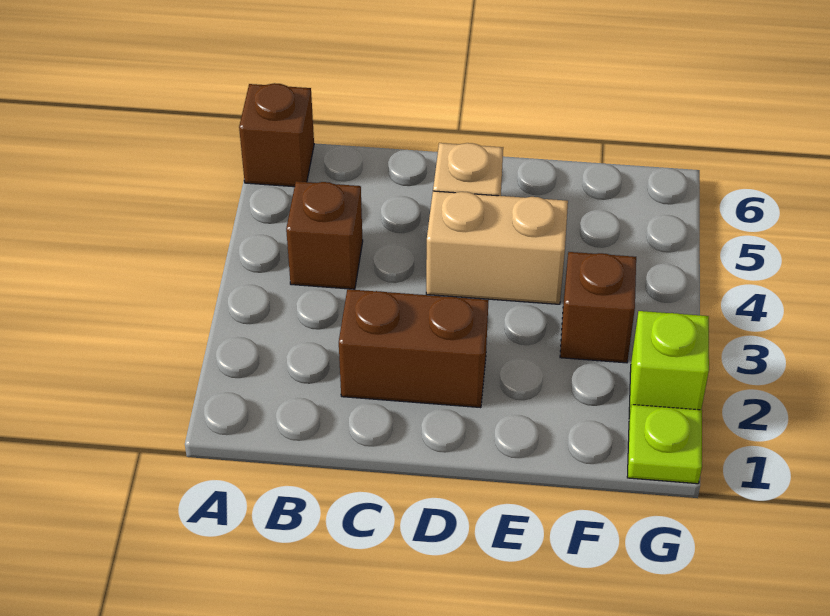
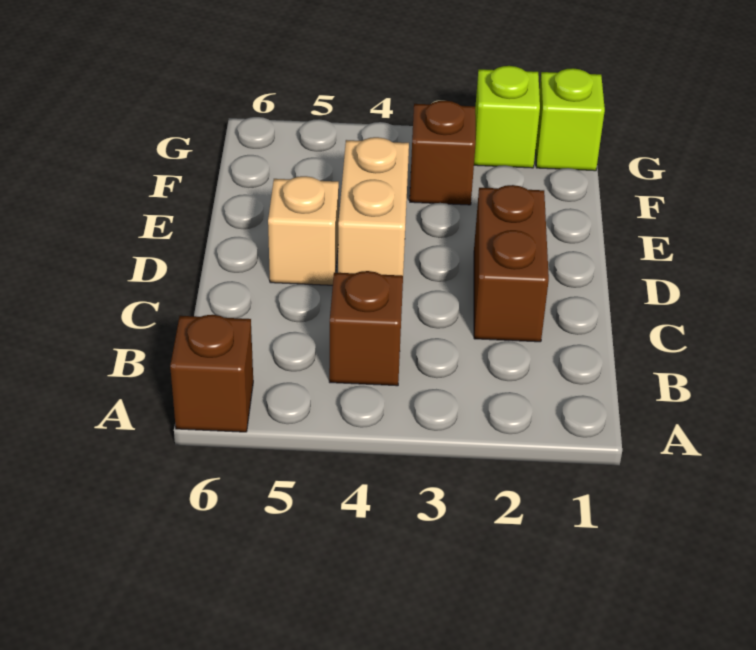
lime plate G1 level 1 -> lime brick G1 level 1

